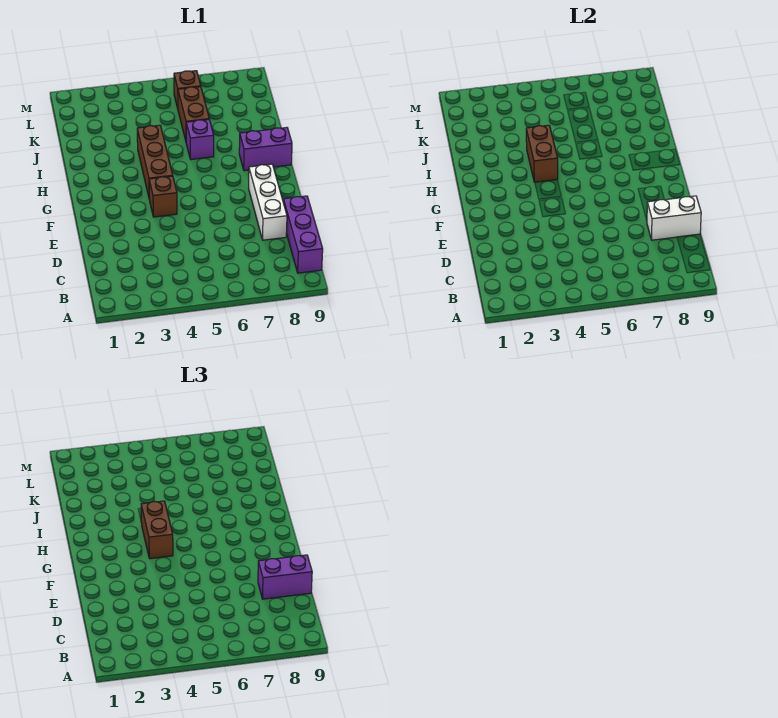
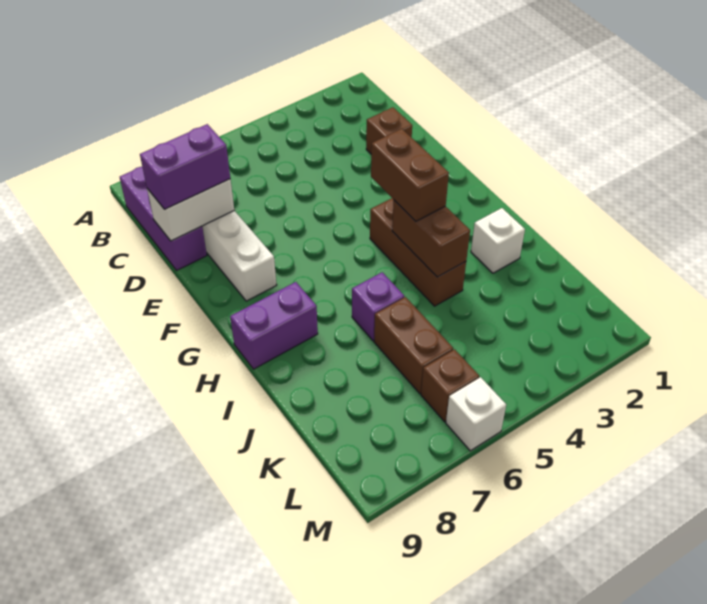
brown brick F4 level 1 -> brown brick D2 level 1
none -> white brick I2 level 1
none -> white brick M6 level 1

